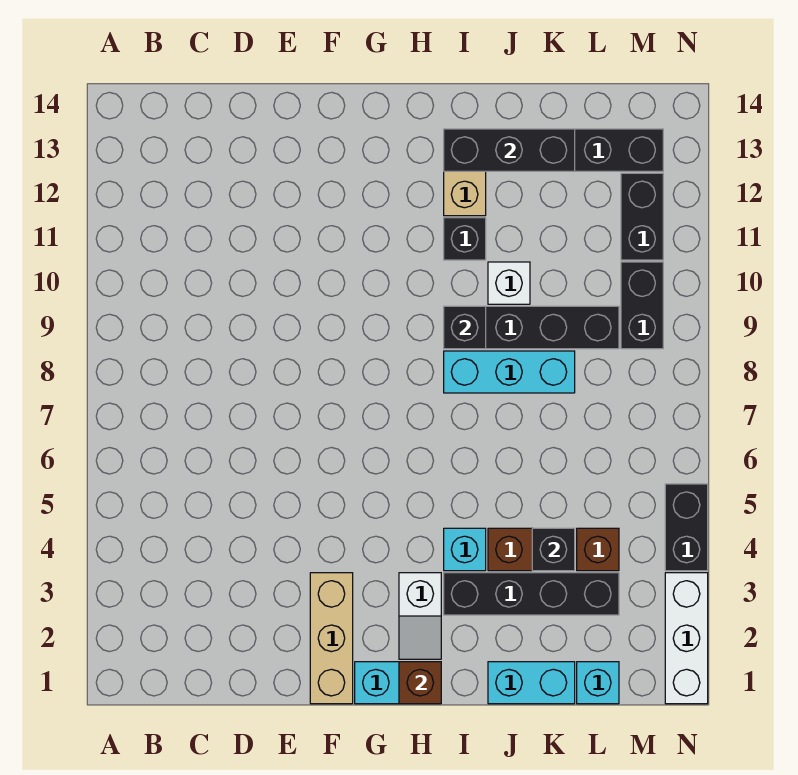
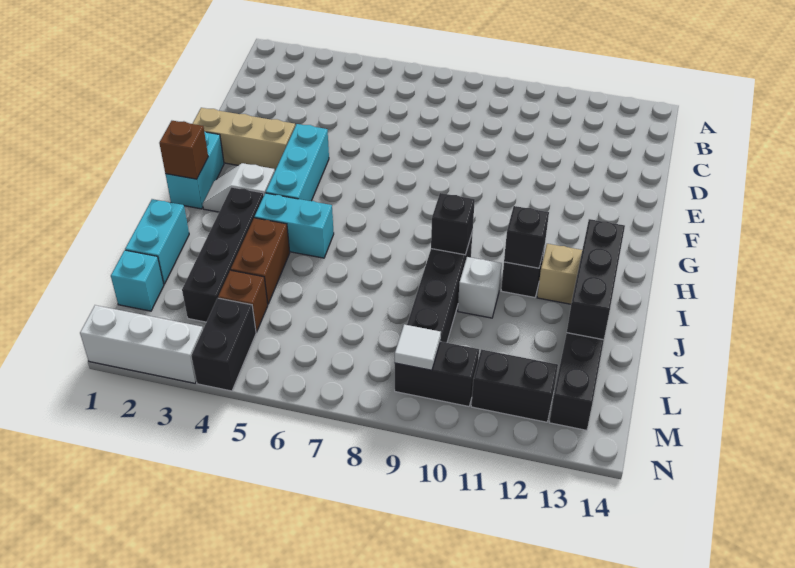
cyan brick I4 level 1 -> cyan brick I4:I5 level 1
cyan brick I8:K8 level 1 -> cyan brick F4:H4 level 1
black brick K4 level 2 -> black brick I11 level 2
none -> white tile M9 level 2
black brick N4:N5 level 1 -> black brick M4:N4 level 1

